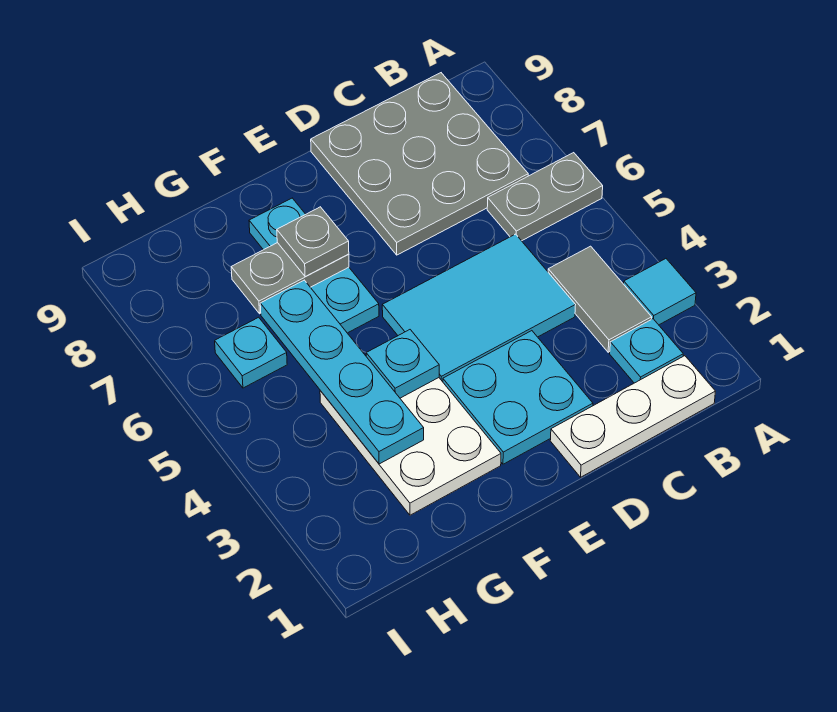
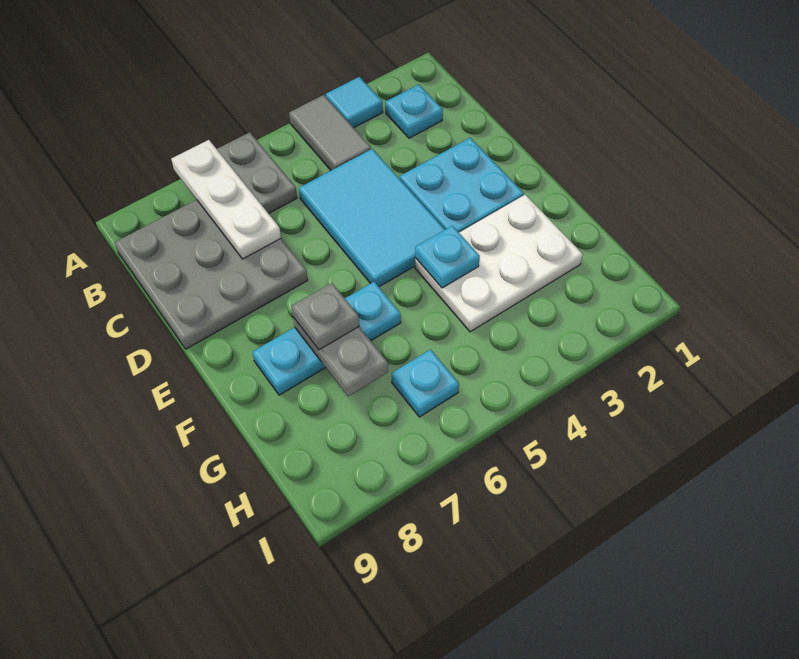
white plate B1:D1 level 1 -> white plate A7:C7 level 2
grey tile B3:B4 level 1 -> grey tile A4:B4 level 1
cyan plate G3:G6 level 2 -> none

